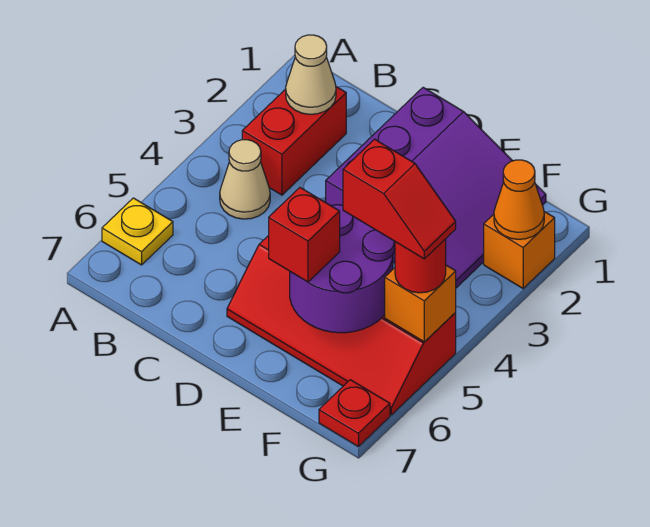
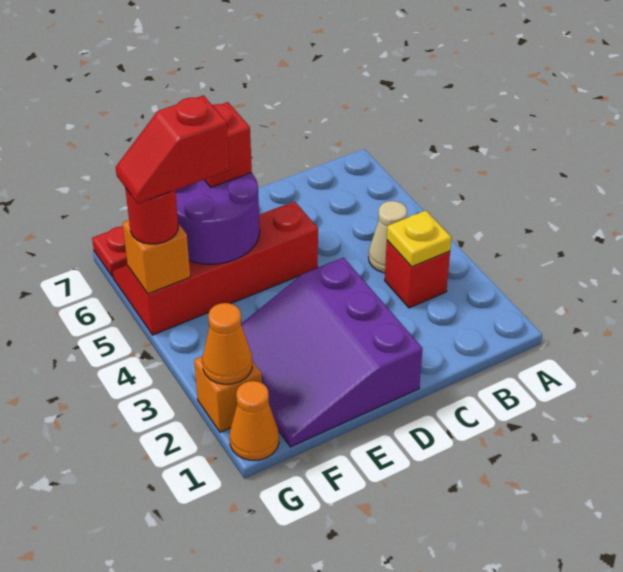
yellow plate A6 level 1 -> yellow plate B3 level 2
red brick B2:B3 level 1 -> red brick B3 level 1
tan cone B2 level 2 -> none
none -> orange cone G1 level 1

